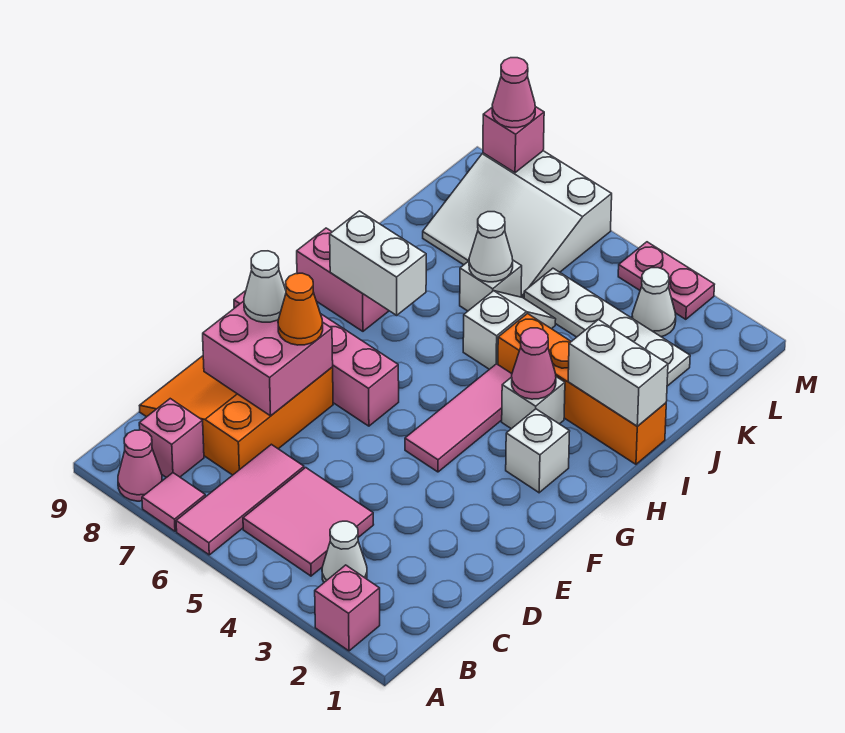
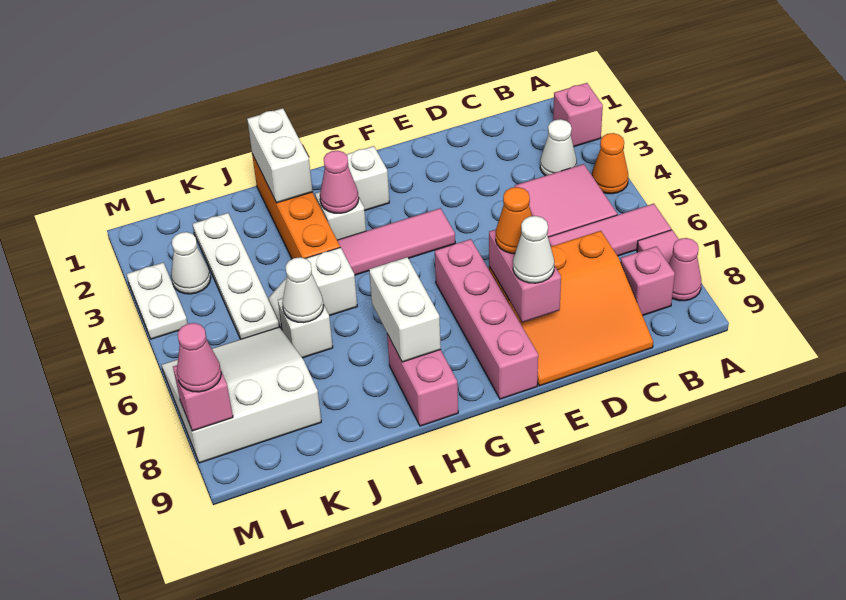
none -> orange cone A4 level 1
pink brick D7:E8 level 2 -> pink brick E7:E8 level 2
white slope K6:M8 level 1 top M -> white slope K6:M8 level 1 top 8
pink plate M3:M4 level 1 -> white plate M3:M4 level 1

